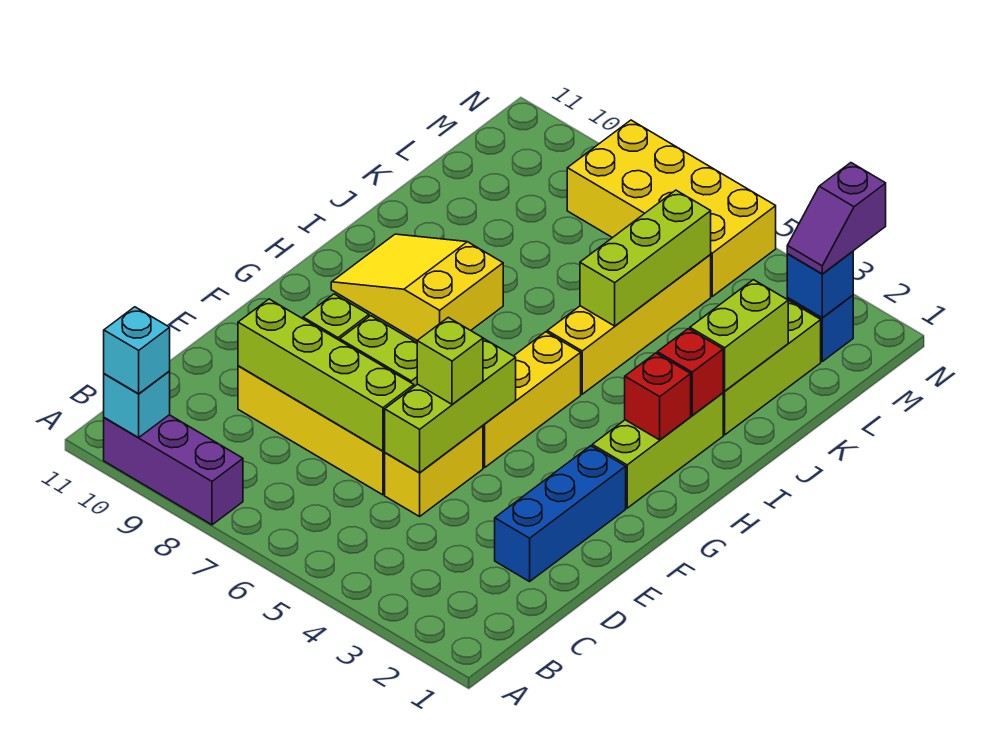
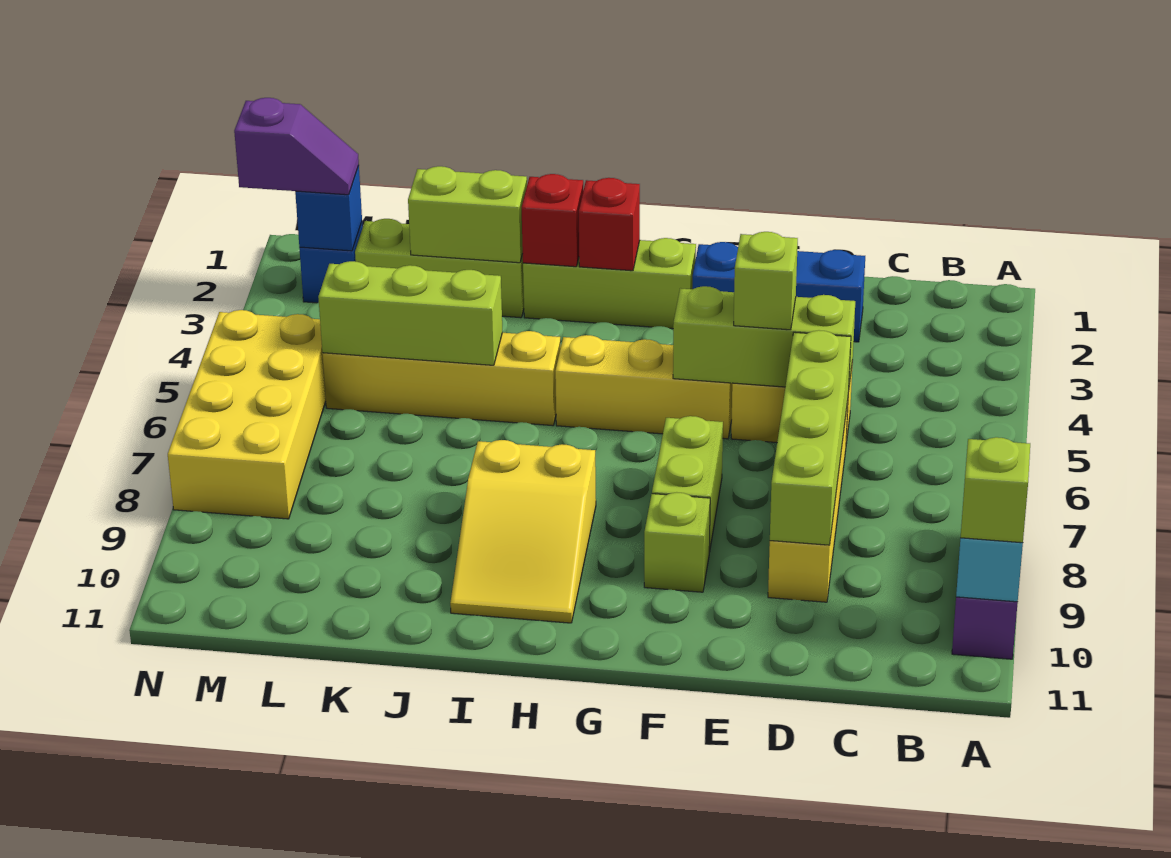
cyan brick A10 level 3 -> lime brick A10 level 3

